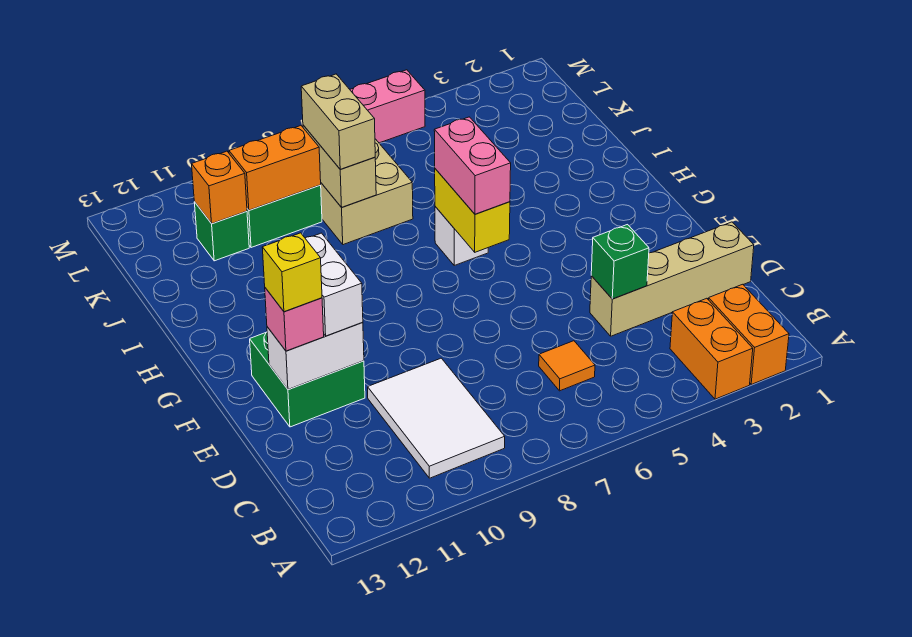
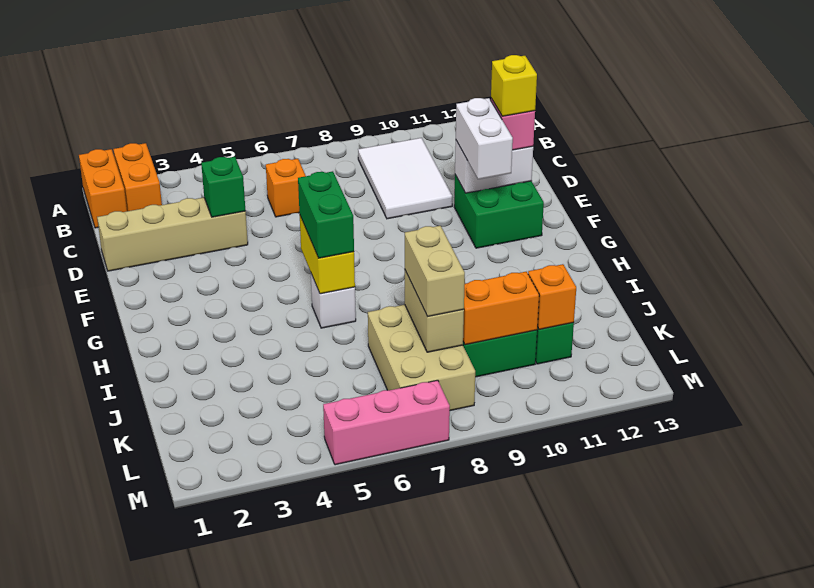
orange brick A3:B3 level 1 -> orange brick A1:B1 level 1
orange tile C6 level 1 -> orange brick C6 level 1
pink brick G6:H6 level 3 -> green brick G6:H6 level 3

